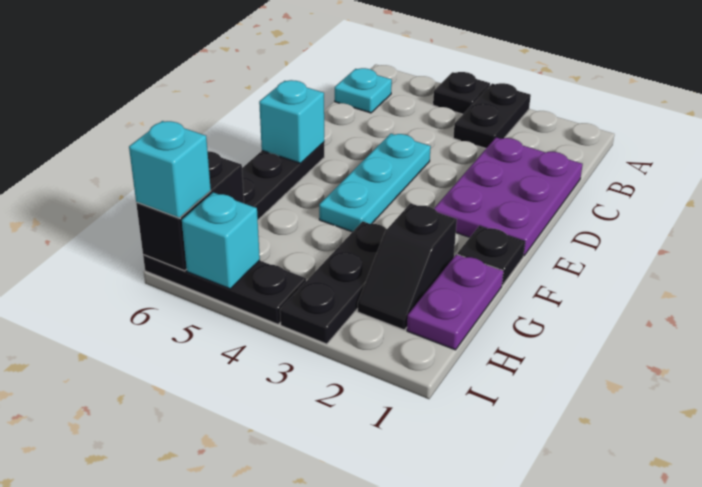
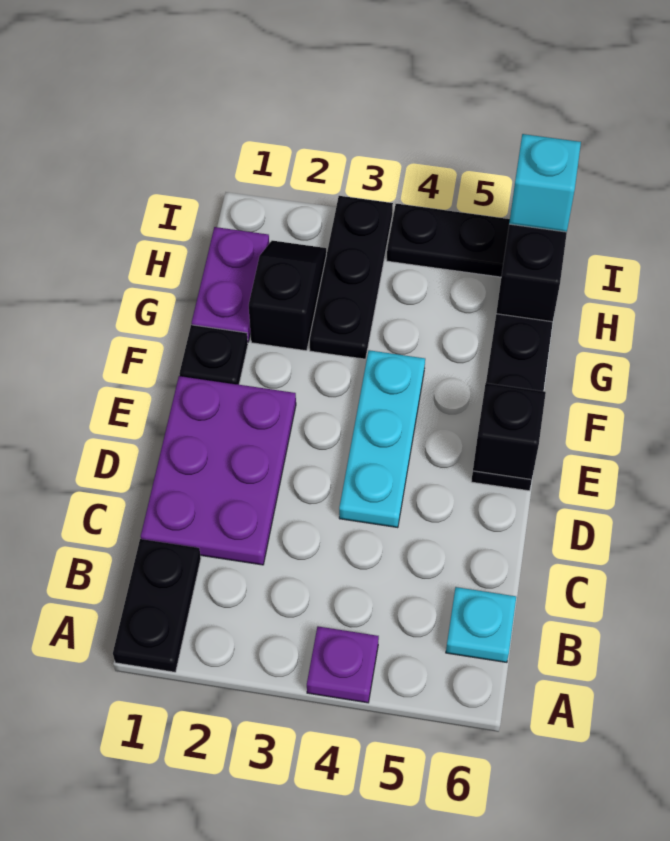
black plate A3:B3 level 1 -> black plate A1:B1 level 1
black plate A4 level 1 -> purple plate A4 level 1
cyan brick E6 level 2 -> black brick E6 level 2
cyan brick I5 level 2 -> none

